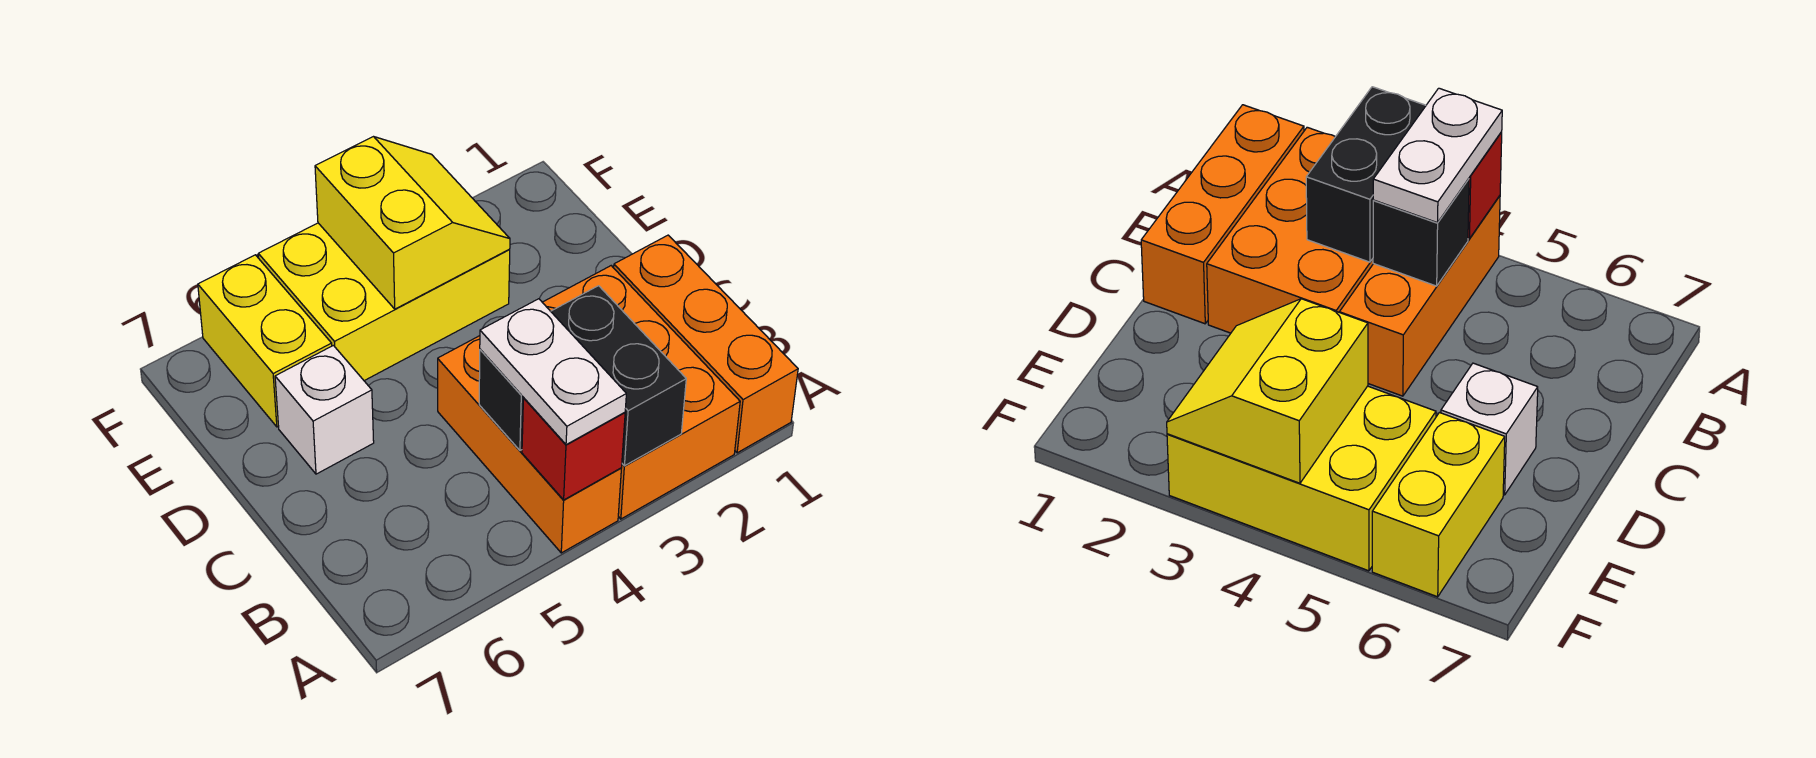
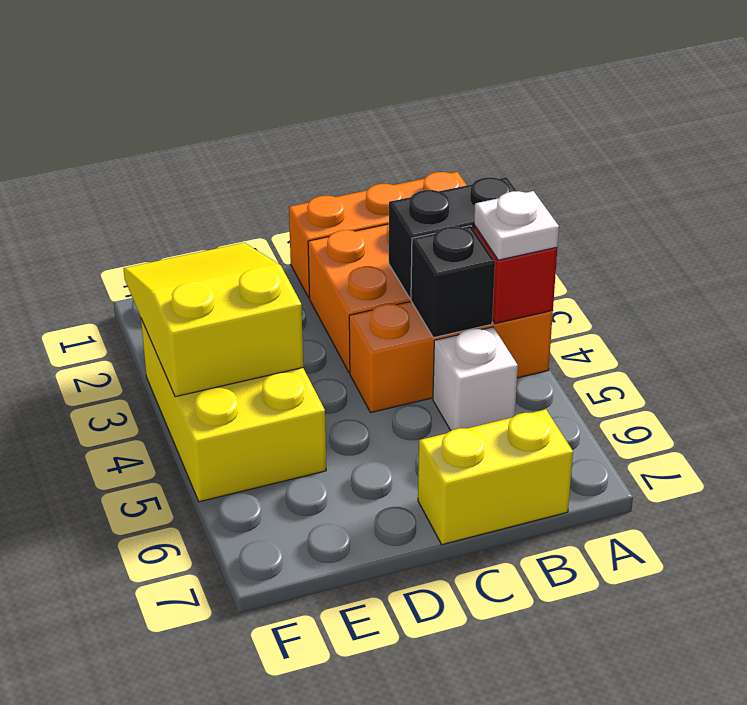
white plate A4:B4 level 3 -> white plate A4 level 3
white brick D6 level 1 -> white brick B5 level 1
yellow slope E3:F4 level 2 top 4 -> yellow slope E2:F4 level 2 top 4
yellow brick E6:F6 level 1 -> yellow brick B7:C7 level 1

